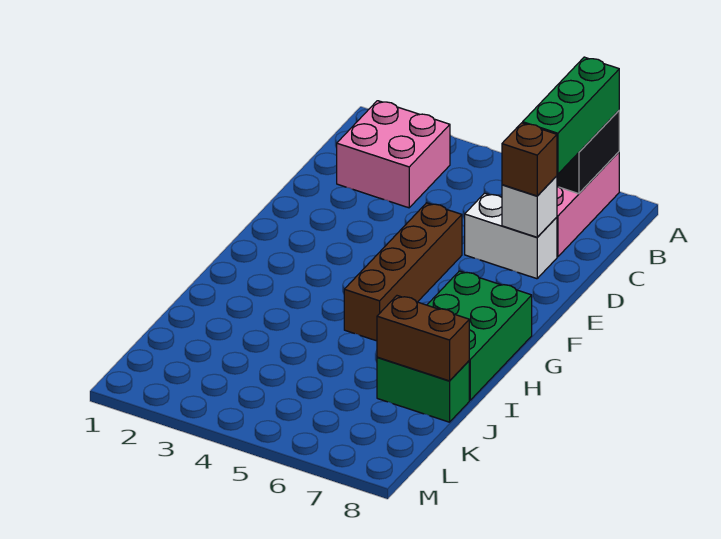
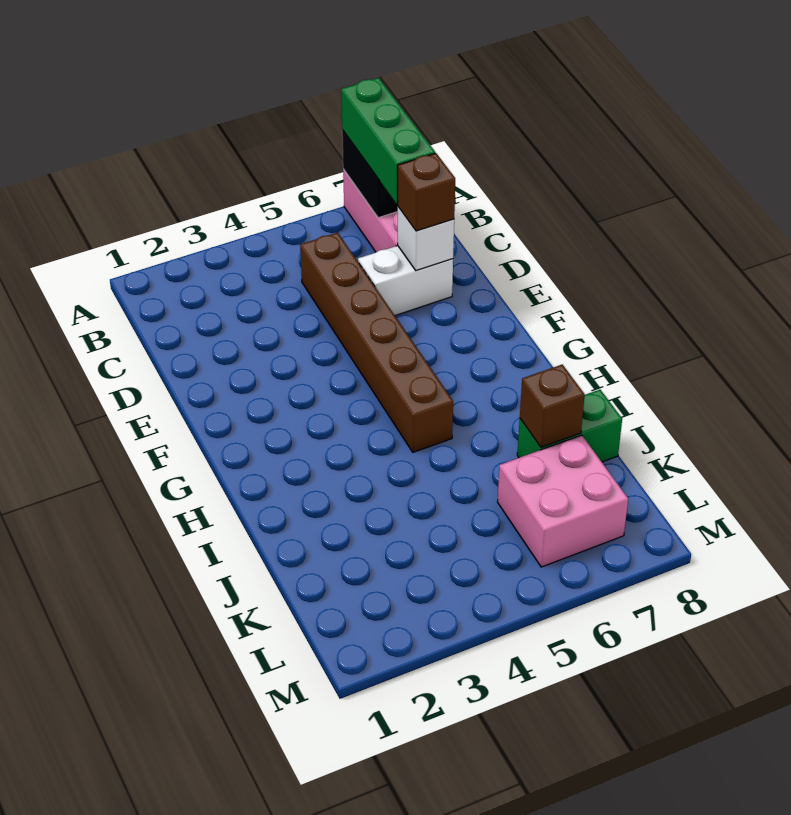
pink brick B2:C3 level 1 -> pink brick K6:L7 level 1
brown brick E5:H5 level 1 -> brown brick C5:H5 level 1
green brick G7:I8 level 1 -> none
brown brick J7:J8 level 2 -> brown brick J7 level 2

